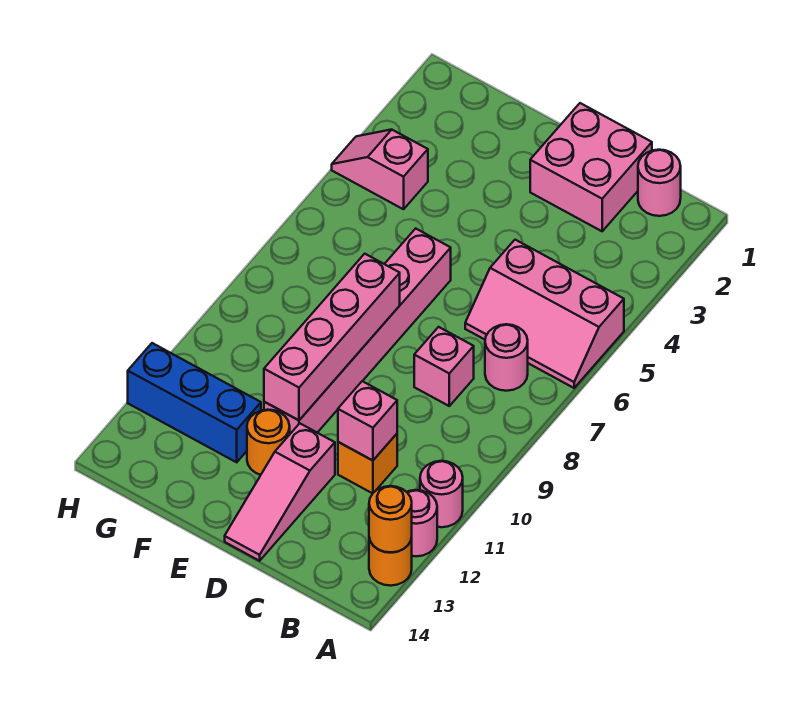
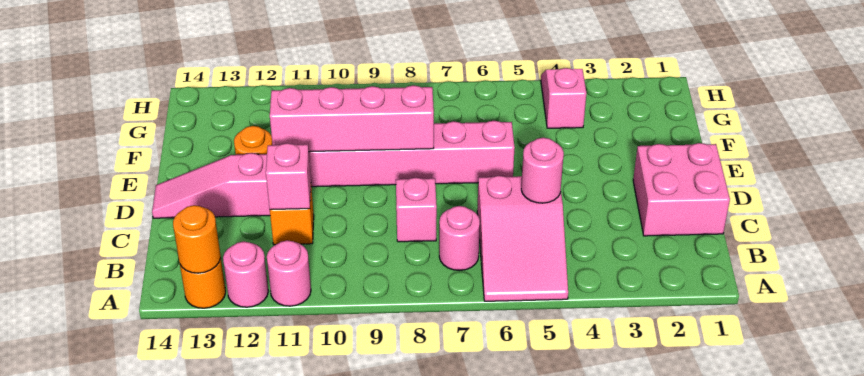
pink slope A5:C6 level 1 top 5 -> pink slope A5:C6 level 1 top C
pink round brick B1 level 1 -> pink round brick C5 level 2
blue brick F12:H12 level 1 -> none

